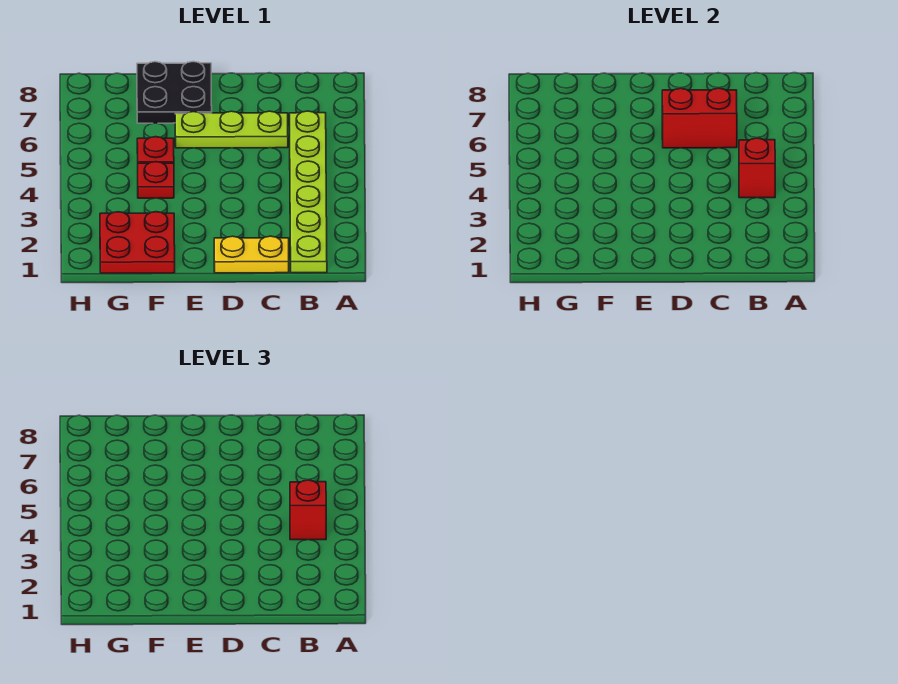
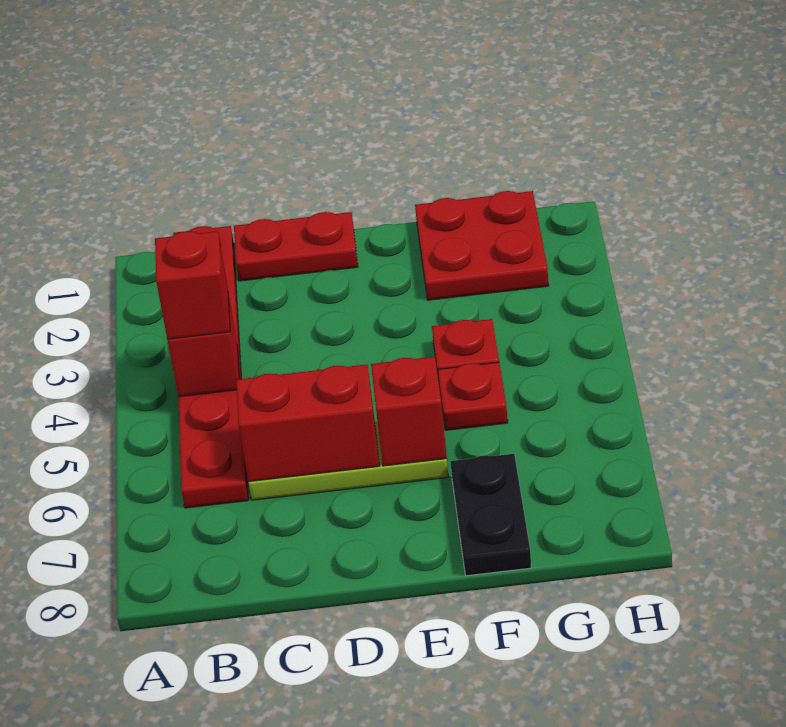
lime plate B1:B6 level 1 -> red plate B1:B6 level 1
yellow plate C1:D1 level 1 -> red plate C1:D1 level 1
none -> red brick E6 level 2
black plate E7:F8 level 1 -> black plate F7:F8 level 1

